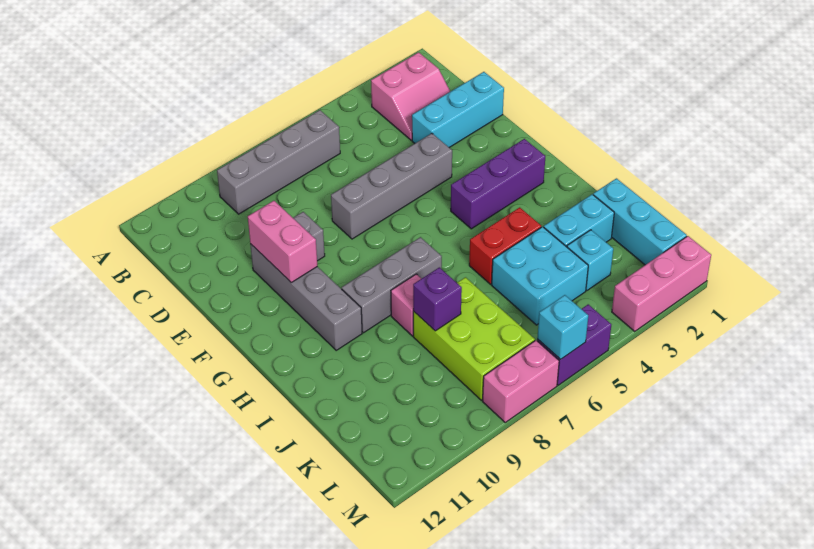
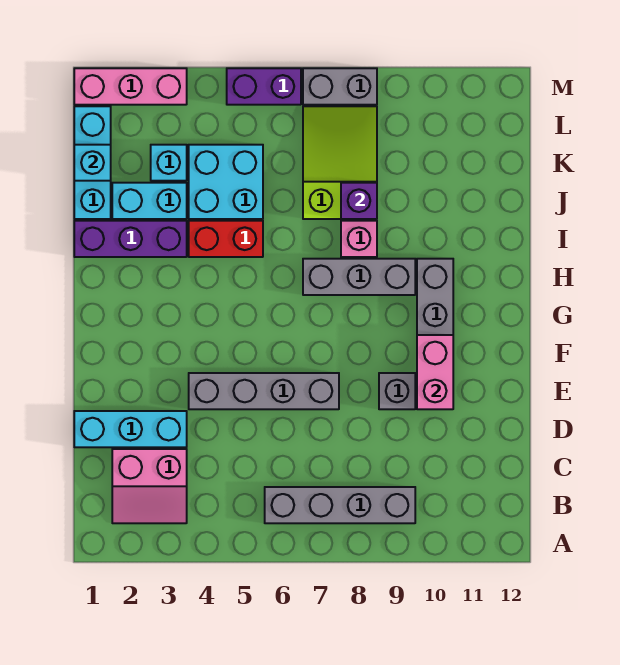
pink slope B2:C3 level 1 top B -> pink slope B2:C3 level 1 top C
purple brick G2:G4 level 1 -> purple brick I1:I3 level 1
lime brick J7:L8 level 1 -> lime slope J7:L8 level 1 top J
cyan brick M6 level 2 -> cyan brick K1 level 2
pink brick M7:M8 level 1 -> grey brick M7:M8 level 1

